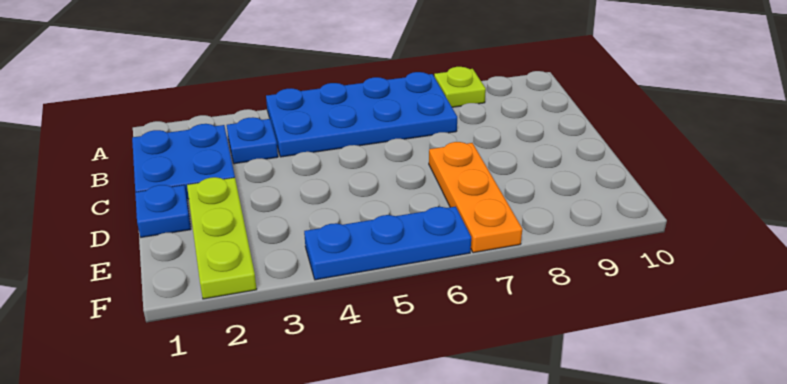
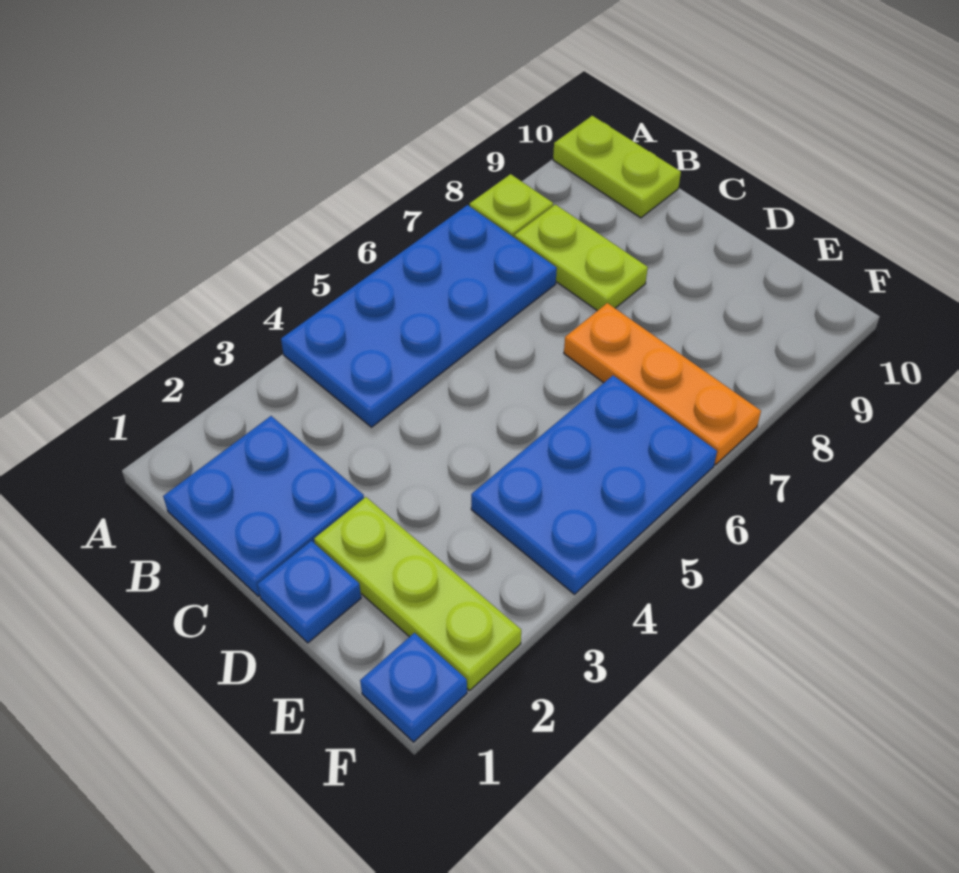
none -> lime plate A10:B10 level 1
blue plate B3 level 1 -> blue plate F1 level 1
none -> lime plate B8:C8 level 1
blue plate F4:F6 level 1 -> blue plate E4:F6 level 1

